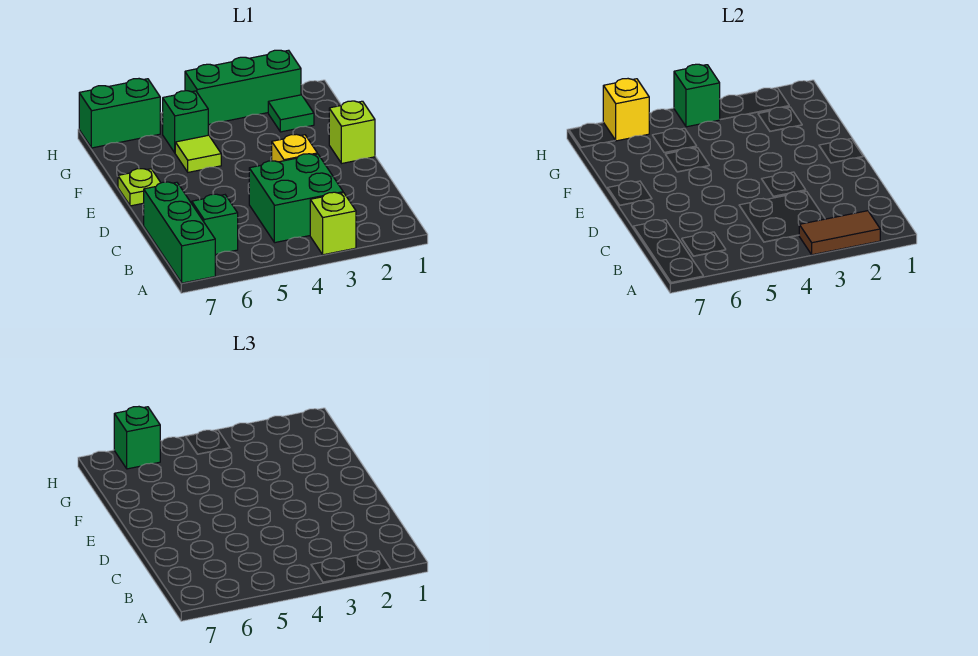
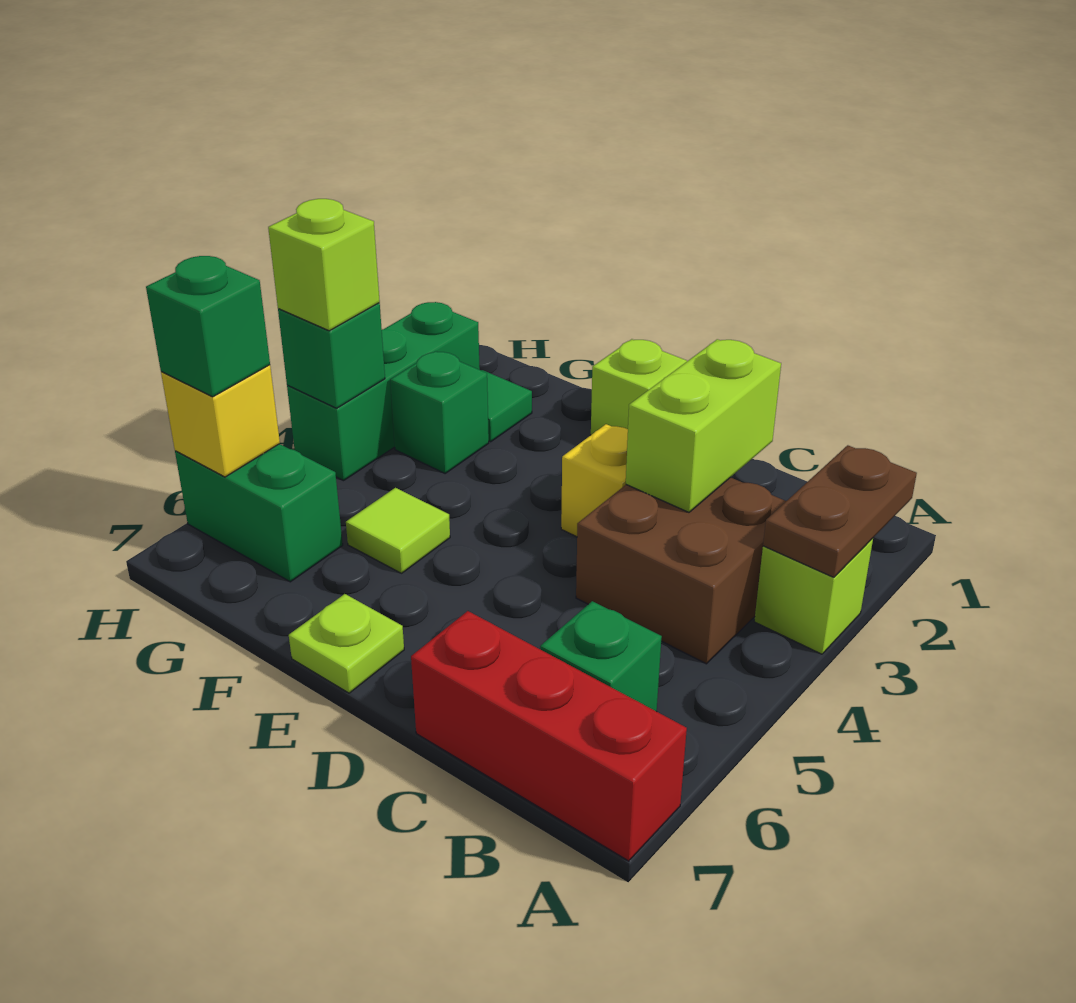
brown tile A2:A3 level 2 -> brown plate A2:A3 level 2
green brick A7:C7 level 1 -> red brick A7:C7 level 1
green brick B3:C4 level 1 -> brown brick B3:C4 level 1
none -> lime brick C2:C3 level 2
green brick G5 level 1 -> green brick G3 level 1
none -> lime brick H4 level 3
green brick H6:H7 level 1 -> green brick G6:H6 level 1

